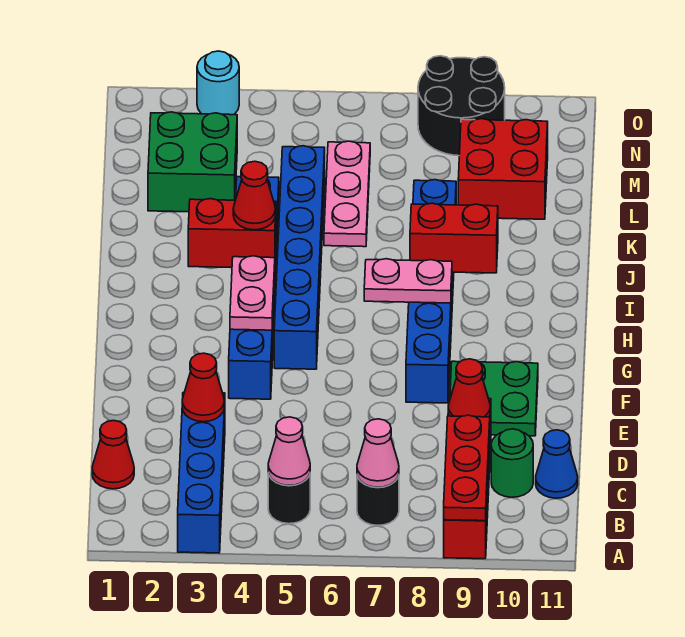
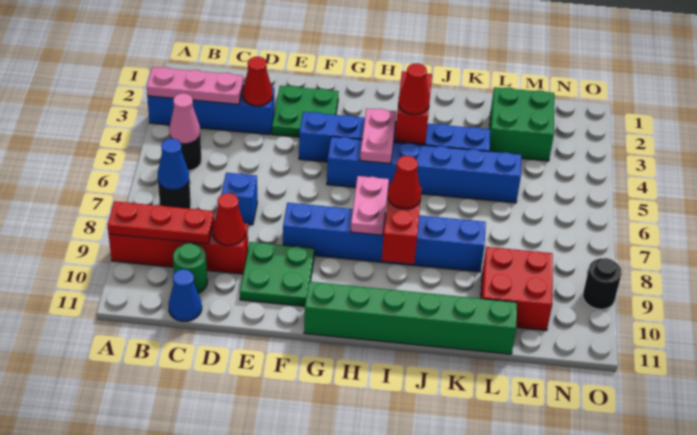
pink cone B7 level 2 -> blue cone B7 level 2
red cone C1 level 1 -> red cone I8 level 3
none -> blue brick D7 level 1
none -> green plate E2:F3 level 1
pink plate G4:H4 level 2 -> pink plate H4:H5 level 2
none -> green brick G11:L11 level 1
pink plate K6:M6 level 1 -> pink plate A3:C3 level 2
black round brick N8:O9 level 1 -> black round brick O9 level 1
cyan round brick O3 level 1 -> none

